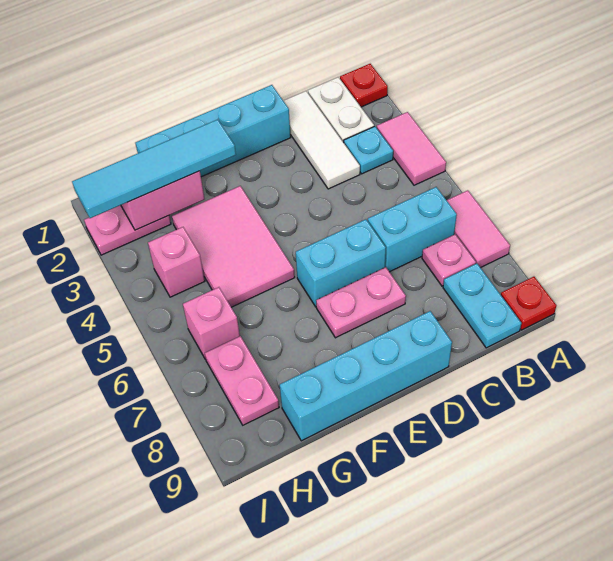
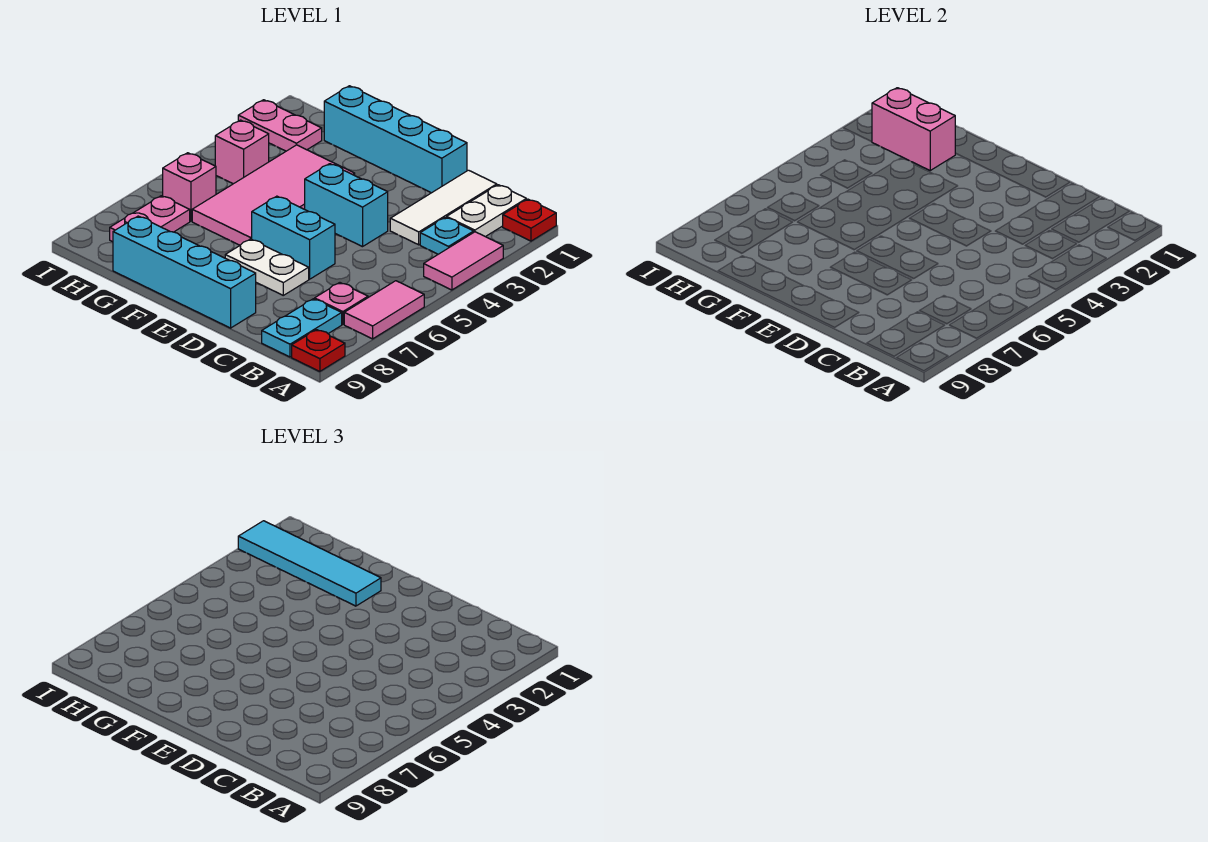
cyan brick B6:C6 level 1 -> cyan brick D4:E4 level 1
pink plate D7:E7 level 1 -> white plate D7:E7 level 1
pink tile F3:G5 level 1 -> pink tile F3:G6 level 1

